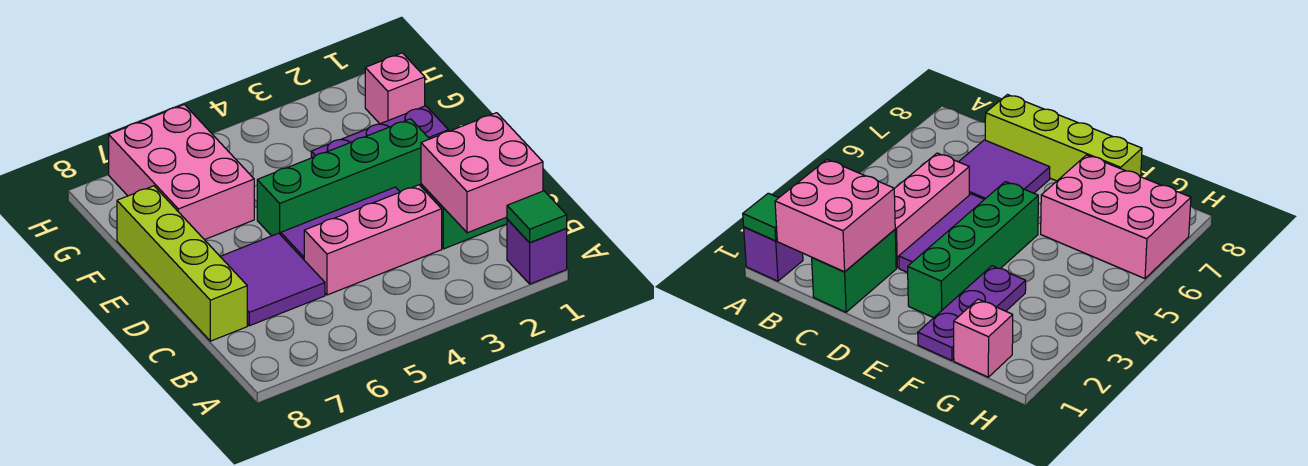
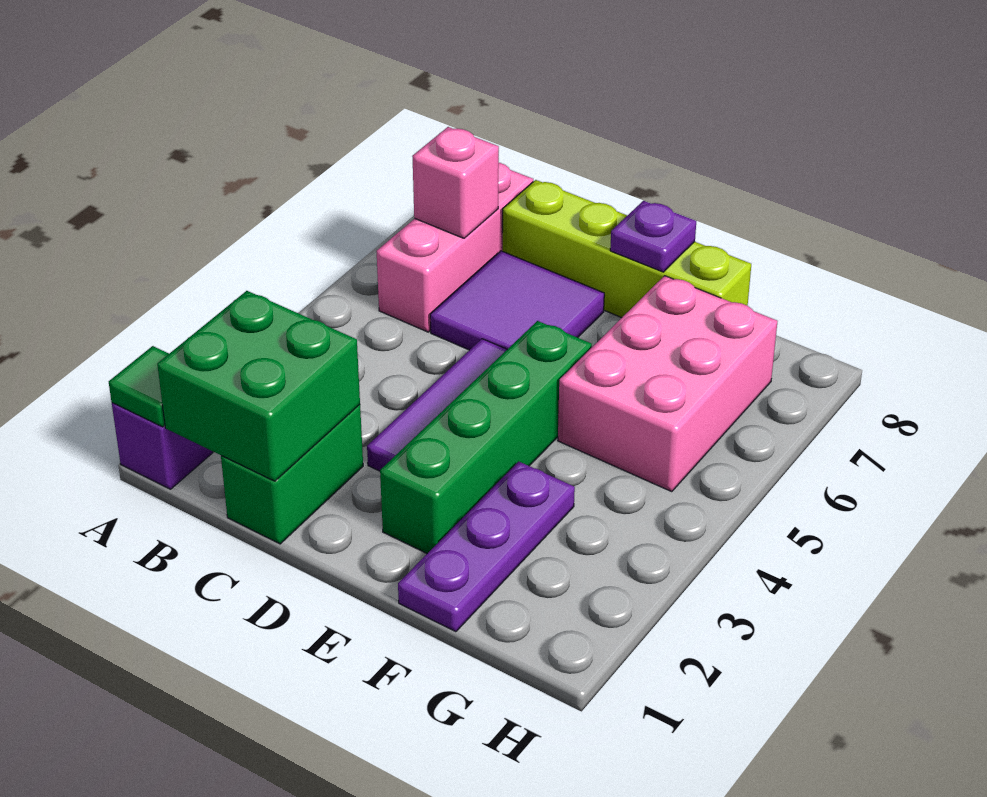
pink brick B1:C2 level 2 -> green brick B1:C2 level 2
pink brick C3:C5 level 1 -> pink brick B6:B8 level 1
none -> purple plate E8 level 2
pink brick F6:H7 level 1 -> pink brick F5:G7 level 1
pink brick G1 level 1 -> pink brick B7 level 2

